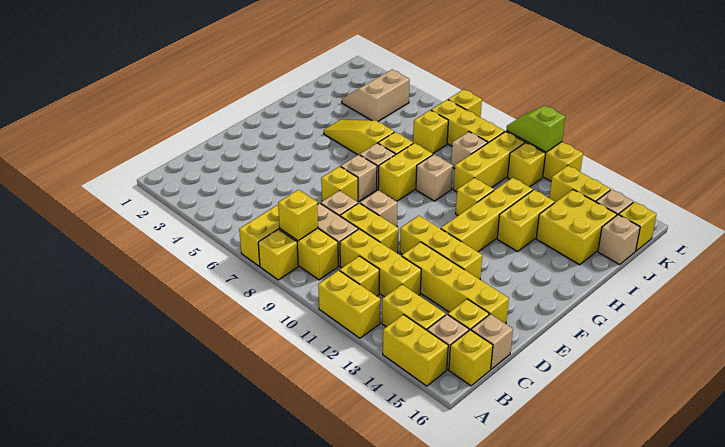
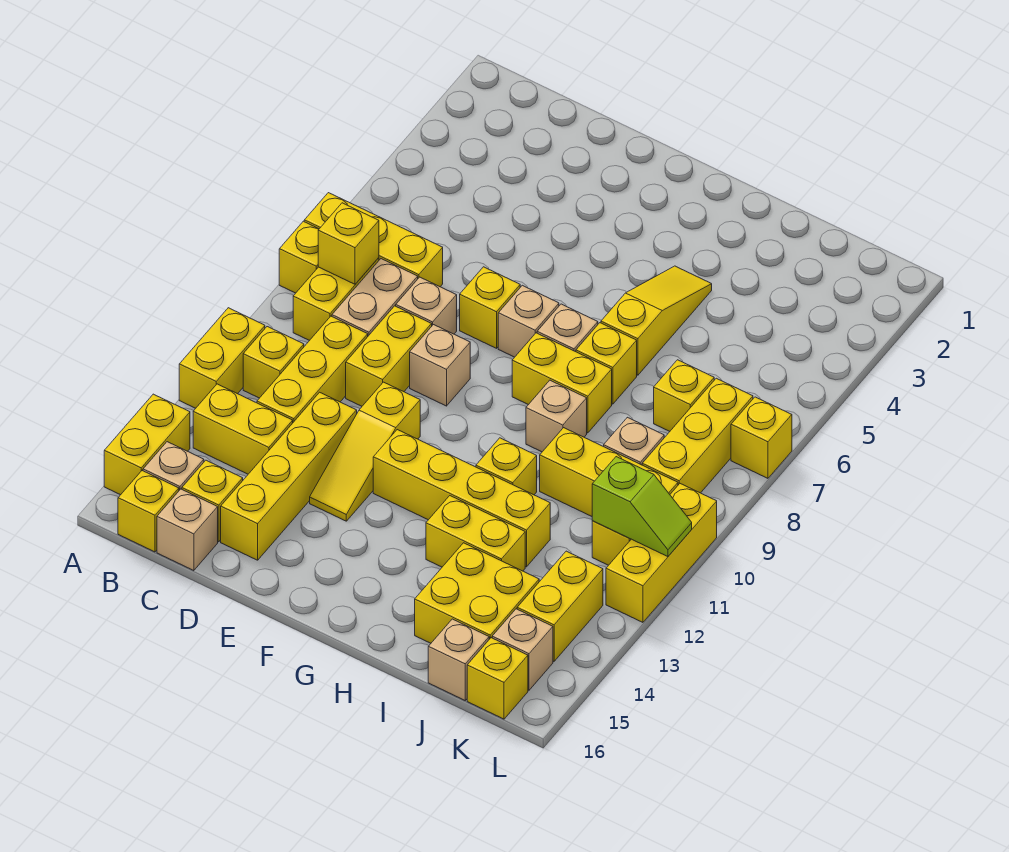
yellow brick B13:B14 level 1 -> yellow brick B13:C13 level 1
yellow brick E11:E13 level 1 -> yellow slope E11:E13 level 1 top 11
tan slope J3:K4 level 1 top 4 -> none
lime slope L10:L11 level 2 top 11 -> lime slope K11:L11 level 2 top K

